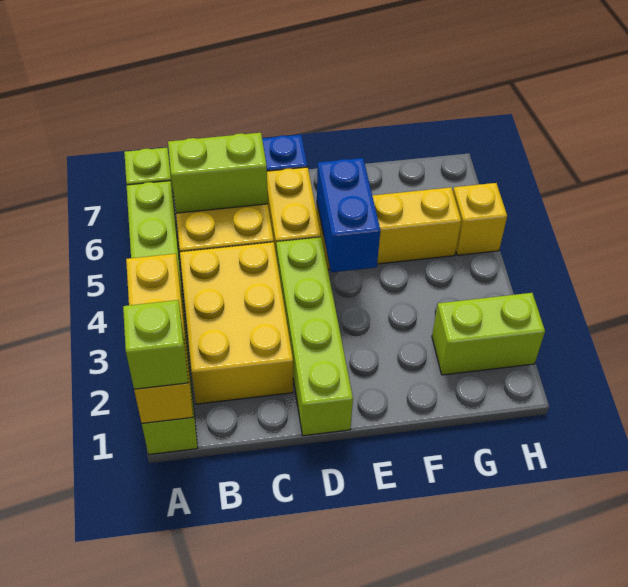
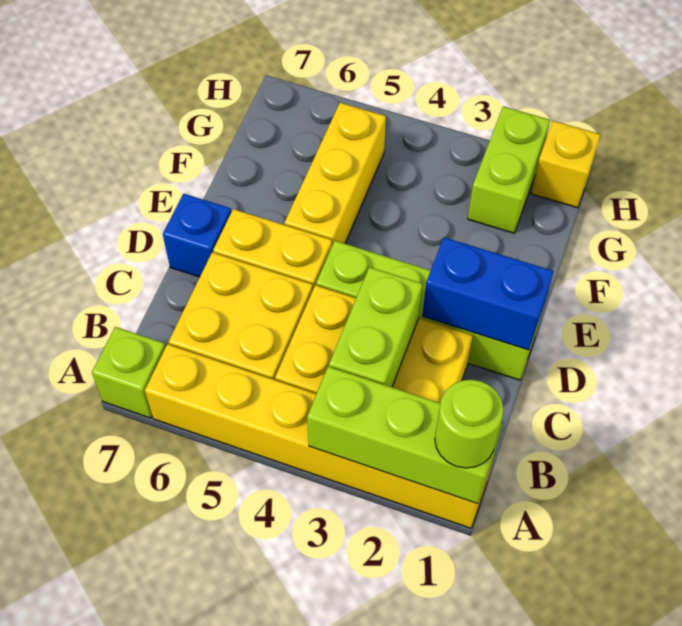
lime brick A1:A6 level 1 -> yellow brick A1:A6 level 1
yellow brick A1:A3 level 2 -> lime brick A1:A3 level 2
lime brick A1 level 3 -> lime round brick A1 level 3
lime brick B6:C6 level 2 -> lime brick B3:C3 level 2
blue brick E4:E5 level 2 -> blue brick D1:D2 level 2
yellow brick H5 level 1 -> yellow brick H1 level 1

